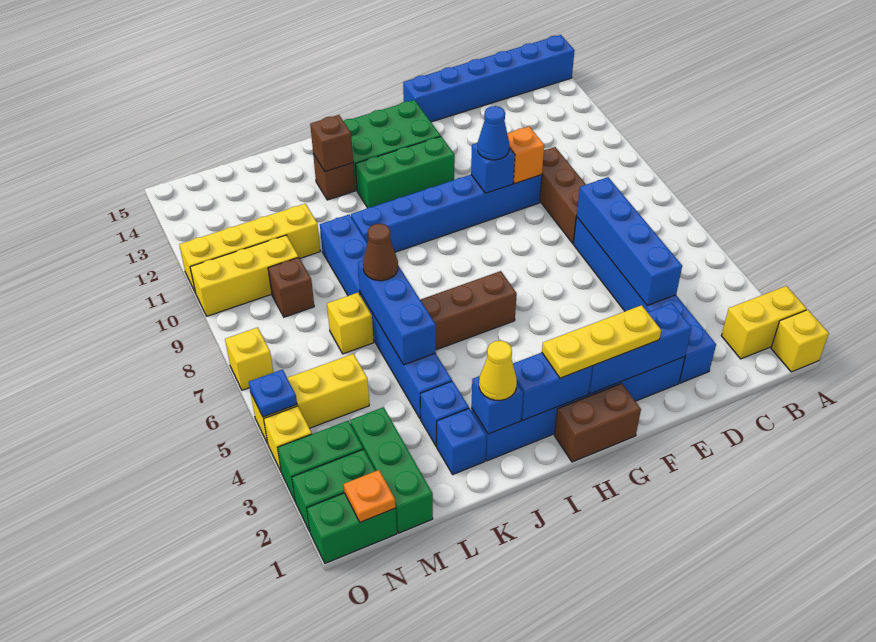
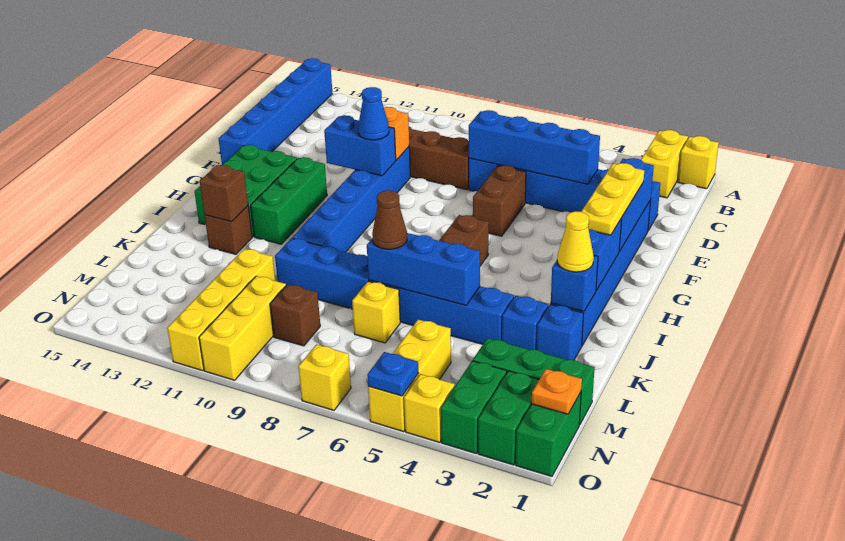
blue brick F10 level 2 -> blue brick F10:F11 level 2
brown brick G1:H1 level 1 -> brown brick E6:F6 level 1

